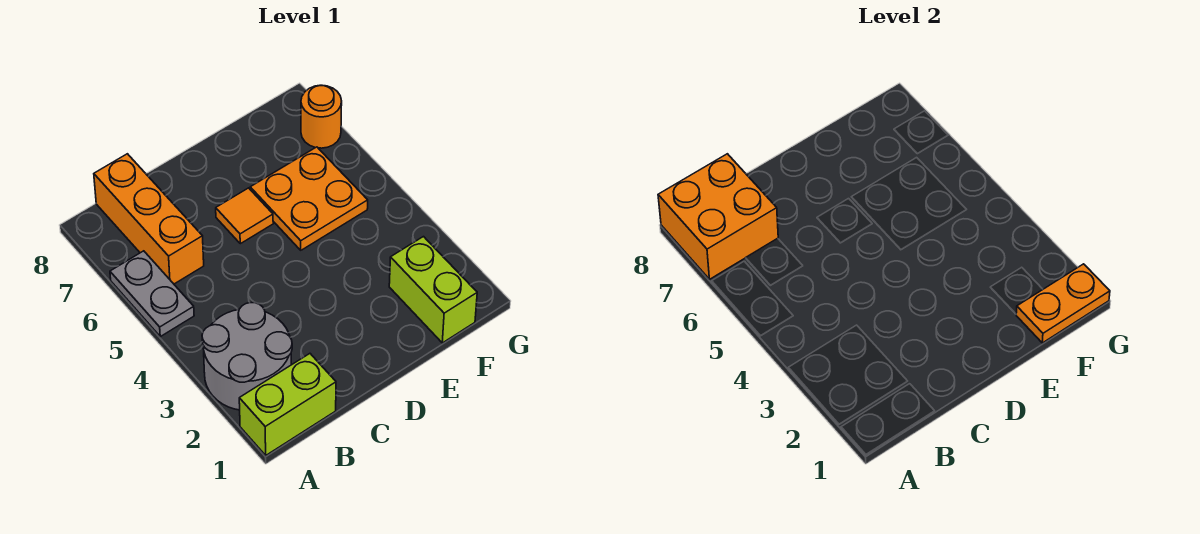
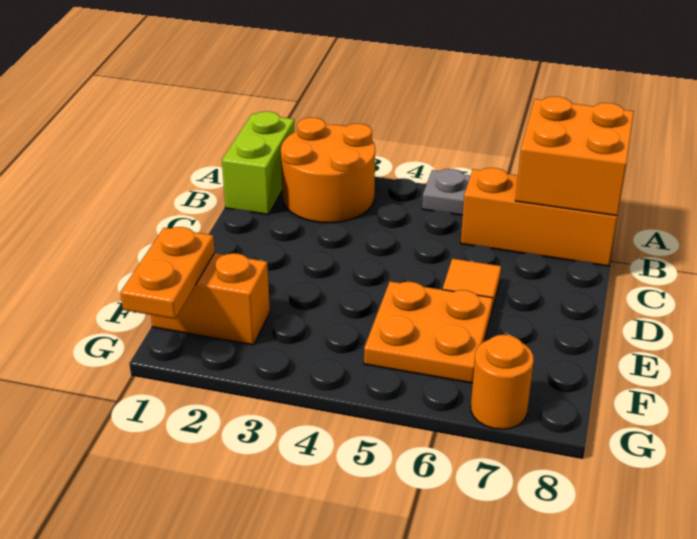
grey round brick A2:B3 level 1 -> orange round brick A2:B3 level 1
lime brick F1:F2 level 1 -> orange brick F1:F2 level 1

